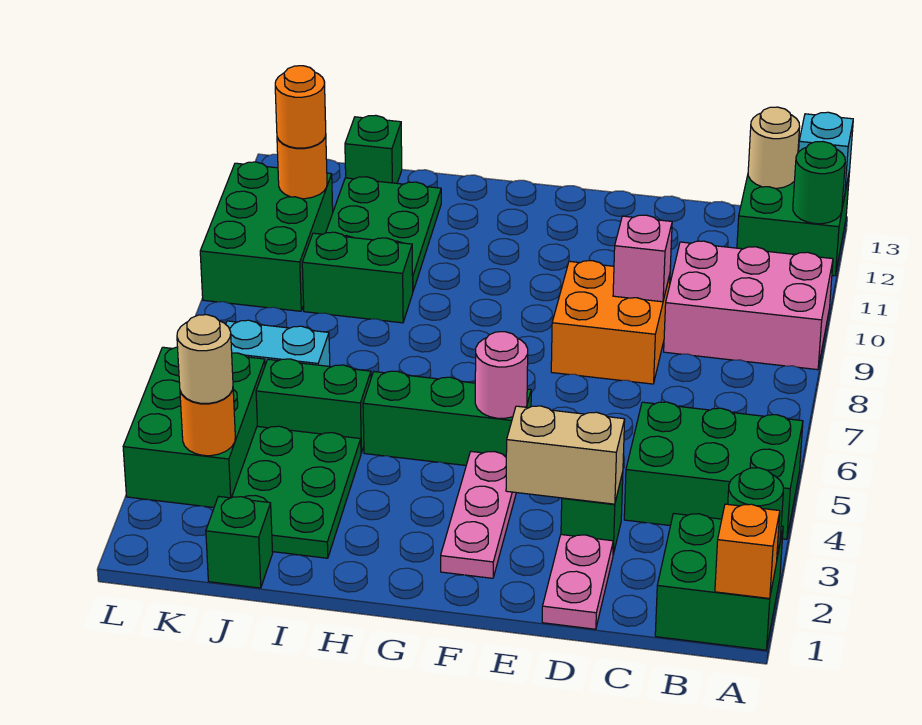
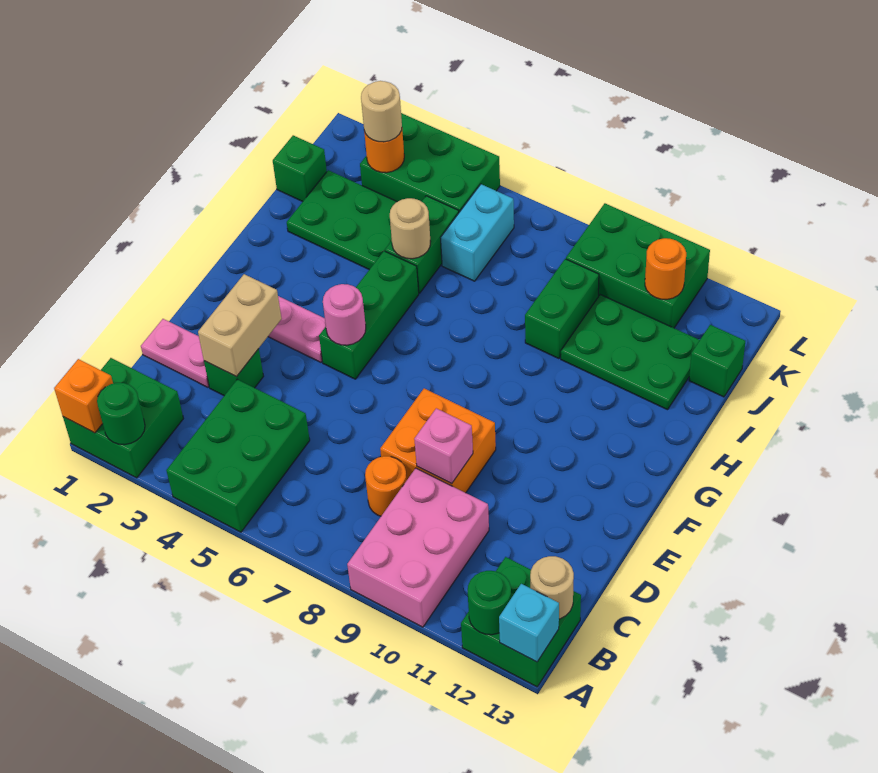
none -> tan round brick I5 level 2
orange round brick K11 level 3 -> orange round brick C8 level 1

